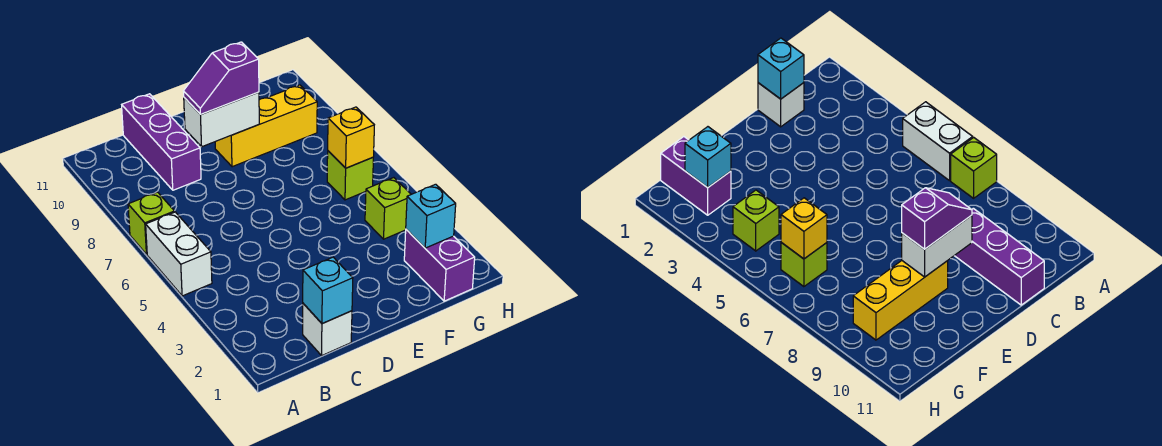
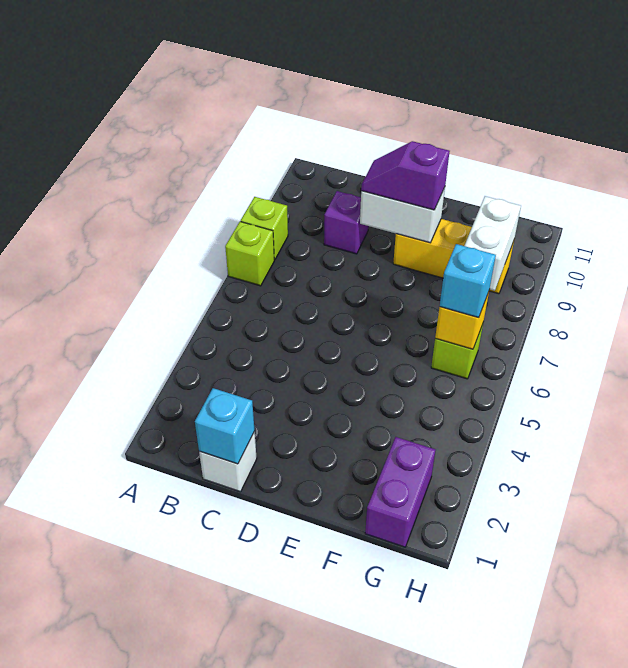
white brick A5:A6 level 1 -> white brick G8:G9 level 2
purple brick C9:C11 level 1 -> purple brick C9 level 1
cyan brick G2 level 2 -> cyan brick G6 level 3
lime brick G4 level 1 -> lime brick A8 level 1

